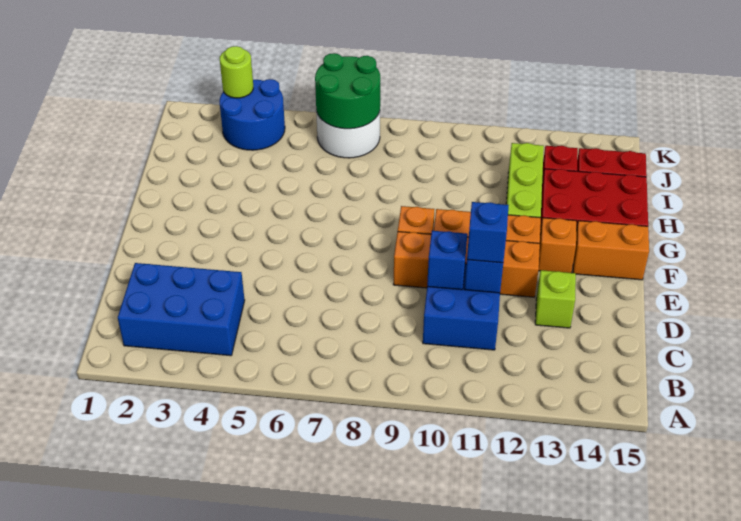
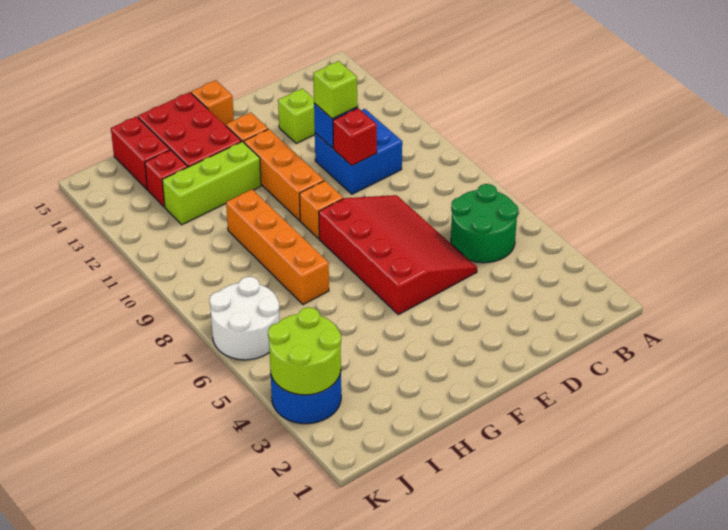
blue brick B2:C4 level 1 -> none
none -> red slope D5:F8 level 1 top F
blue brick D10 level 2 -> red brick D10 level 2
blue brick D11 level 3 -> lime brick D11 level 3
orange brick E9:E12 level 1 -> orange brick H7:H10 level 1
orange brick F14:F15 level 1 -> orange brick F15 level 1
green round brick J6:K7 level 2 -> green round brick B5:C6 level 1
lime round brick K3 level 2 -> lime round brick J3:K4 level 2

